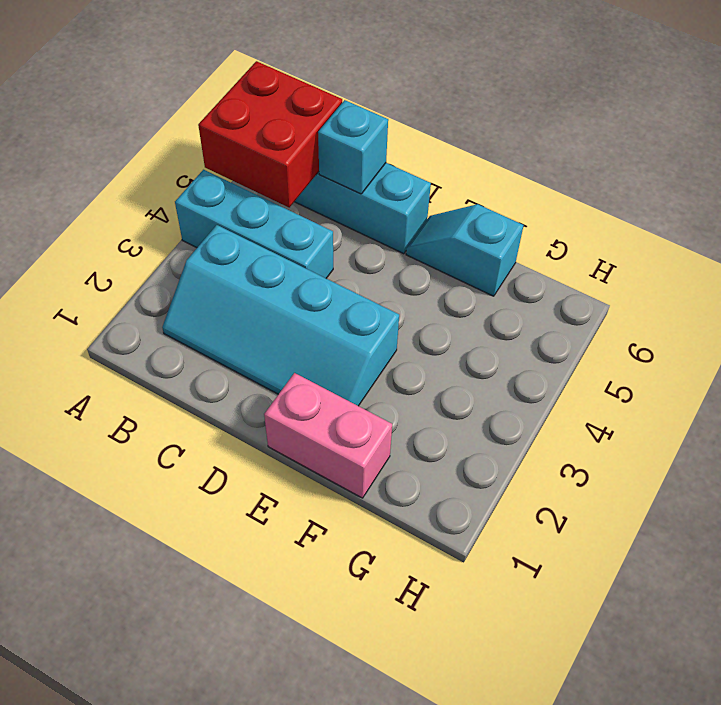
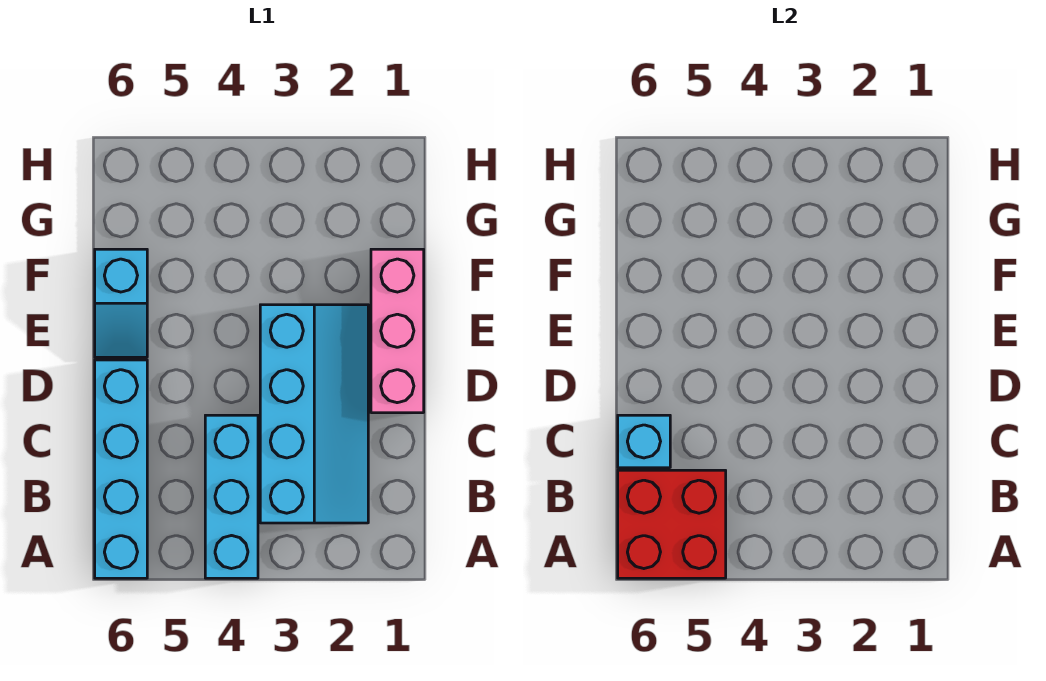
pink brick E1:F1 level 1 -> pink brick D1:F1 level 1

